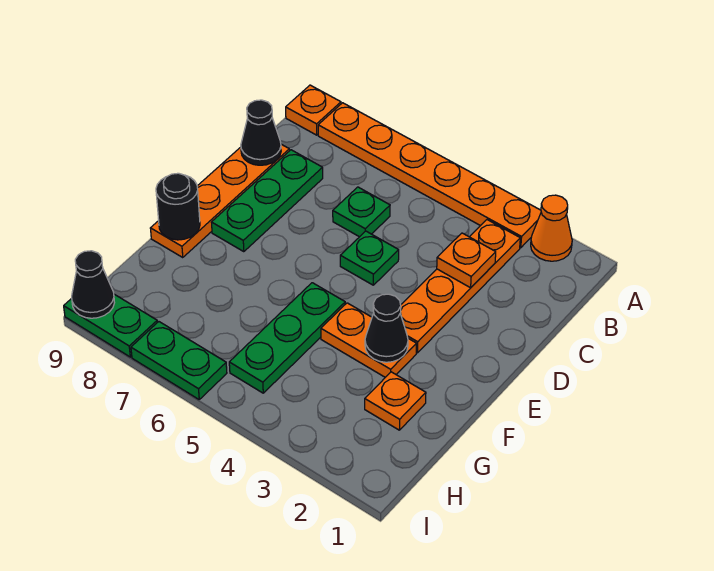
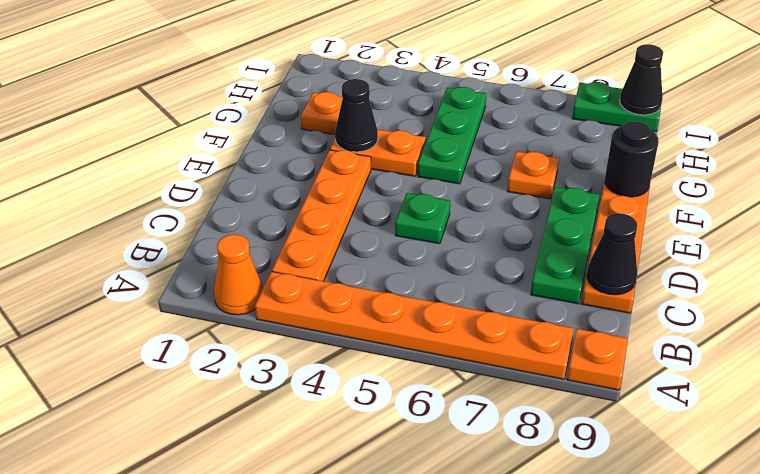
orange plate C3 level 2 -> orange plate F7 level 1
green plate C6 level 1 -> none
green plate I6:I7 level 1 -> none

